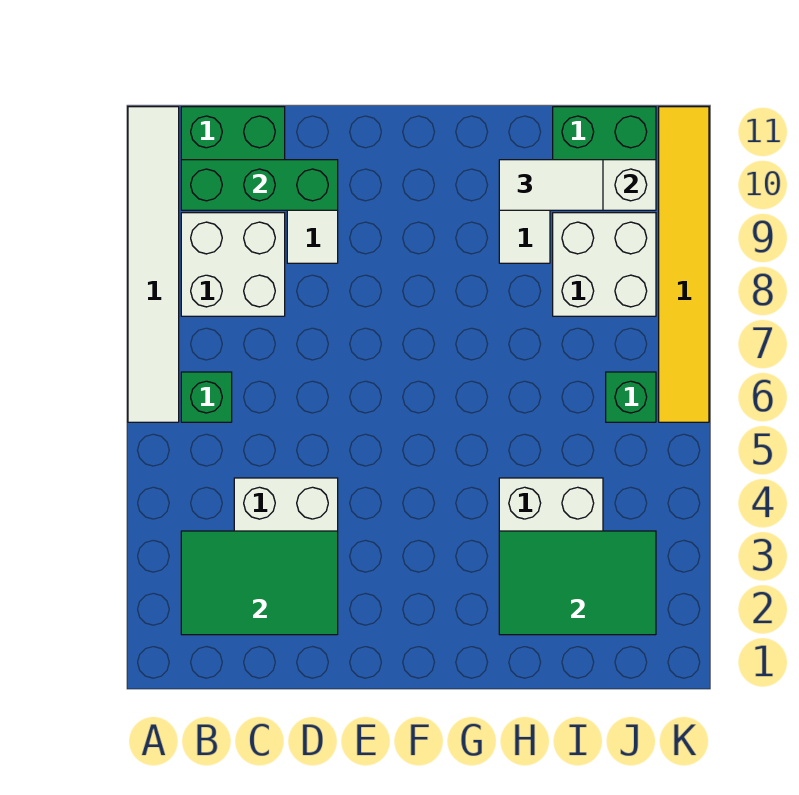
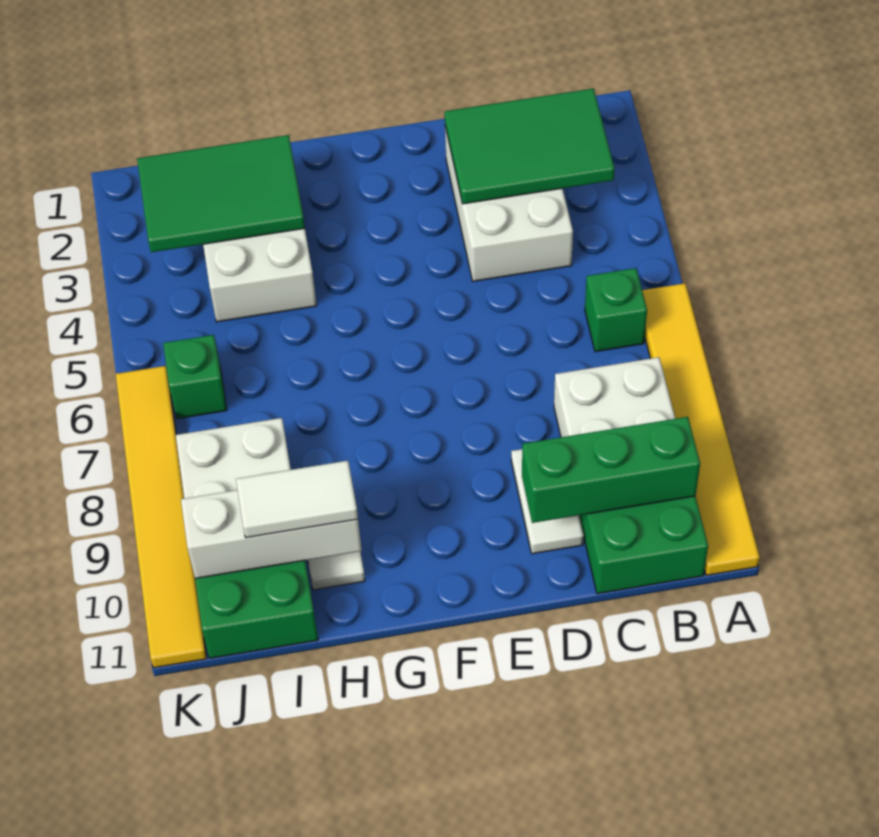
white tile A6:A11 level 1 -> yellow tile A6:A11 level 1

